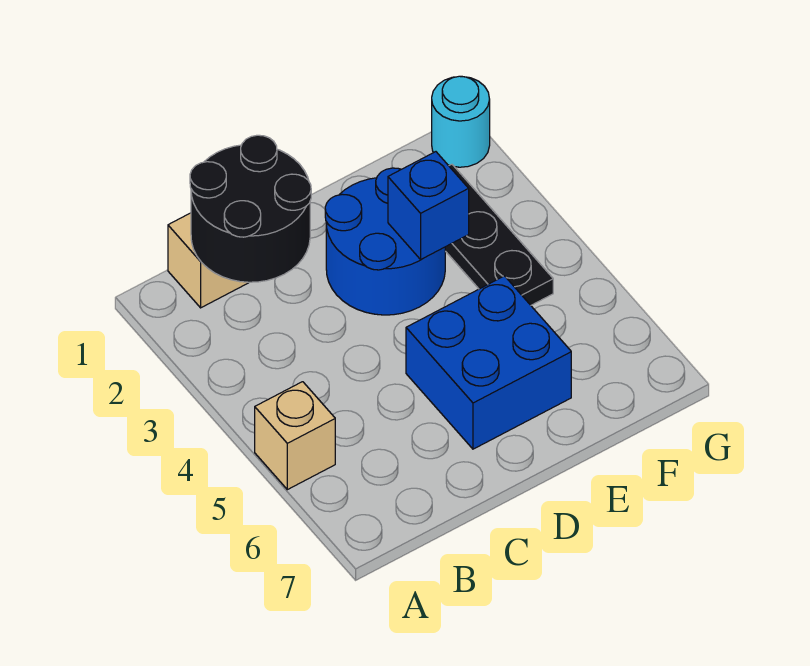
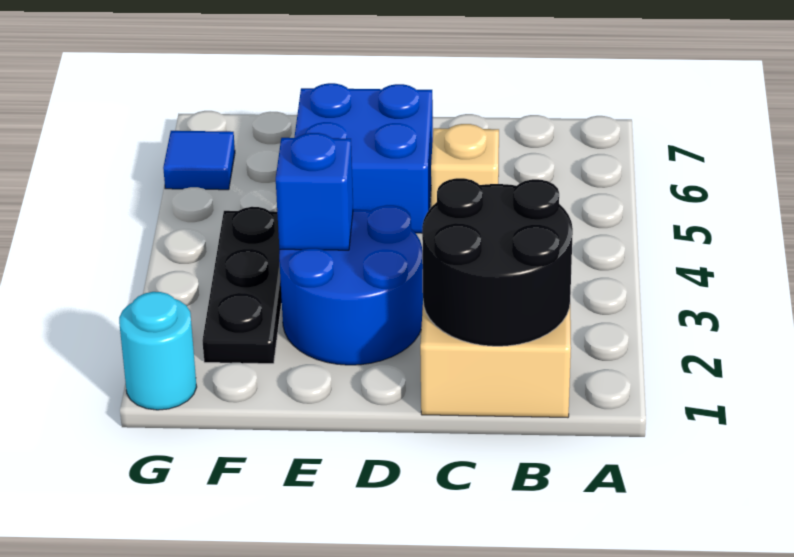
tan brick A5 level 1 -> tan brick C5 level 1
none -> blue tile G6 level 1

